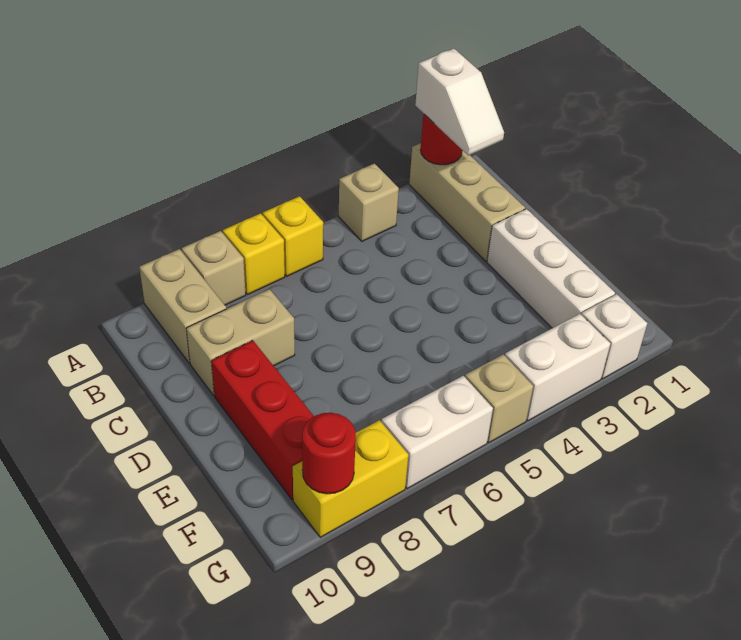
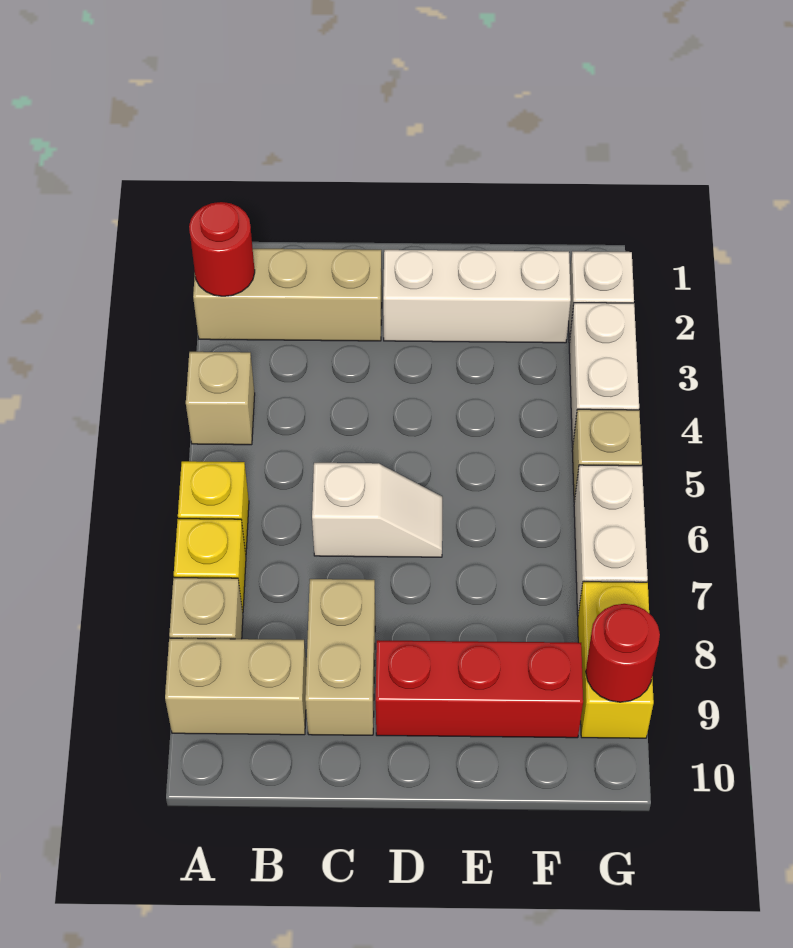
white slope A2:B2 level 3 top A -> white slope C6:D6 level 1 top C

